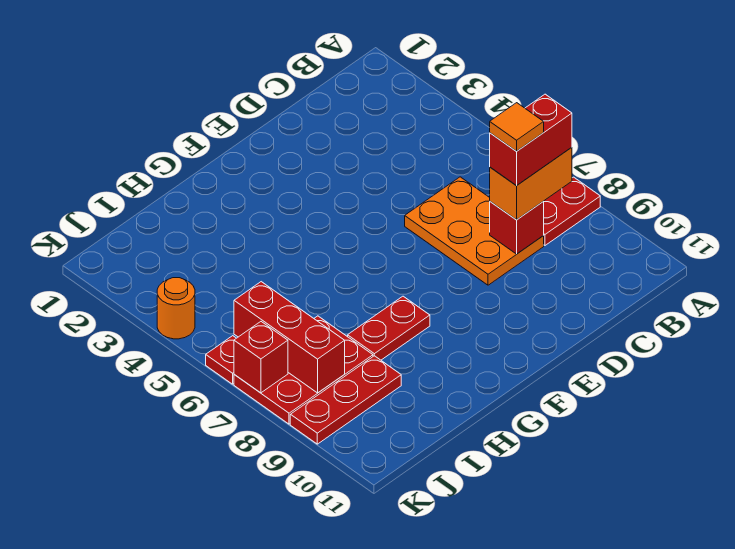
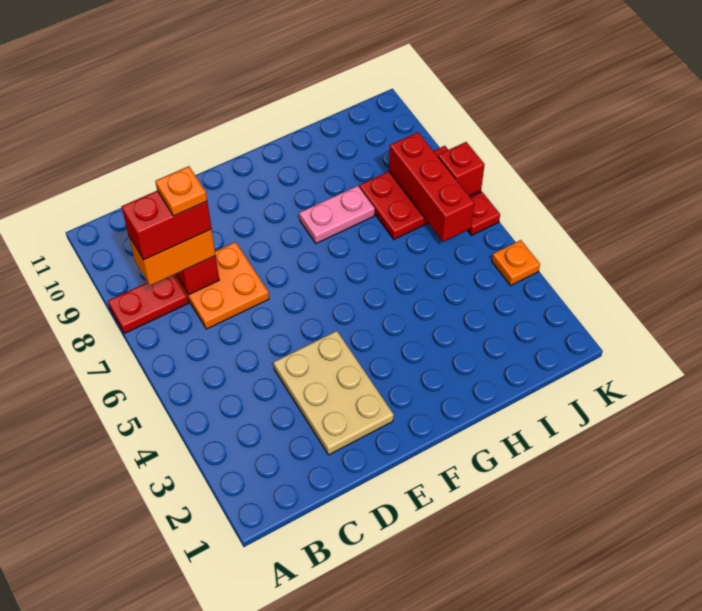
orange plate C6:D8 level 1 -> orange plate C7:D8 level 1
orange tile C8 level 5 -> orange plate C8 level 5
none -> tan plate D2:E4 level 1
red plate G8:H8 level 1 -> pink plate G8:H8 level 1
red plate I9:K9 level 1 -> none
orange round brick K4 level 1 -> orange plate K4 level 1

